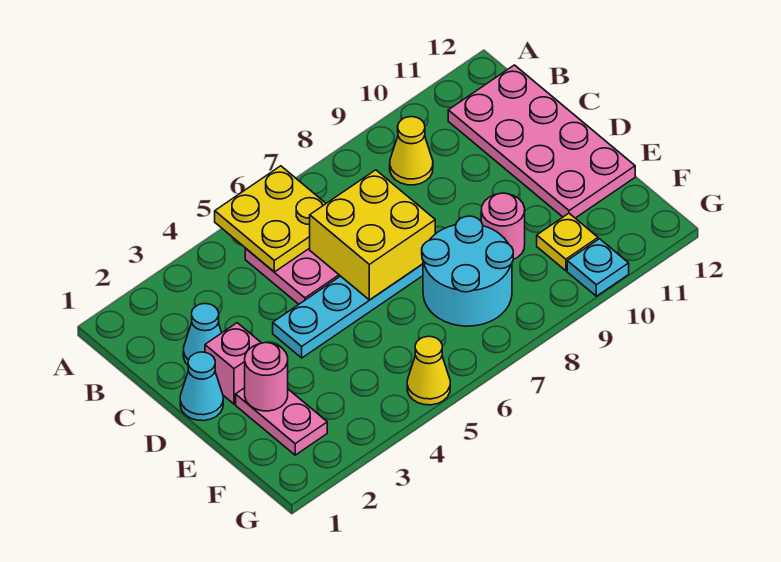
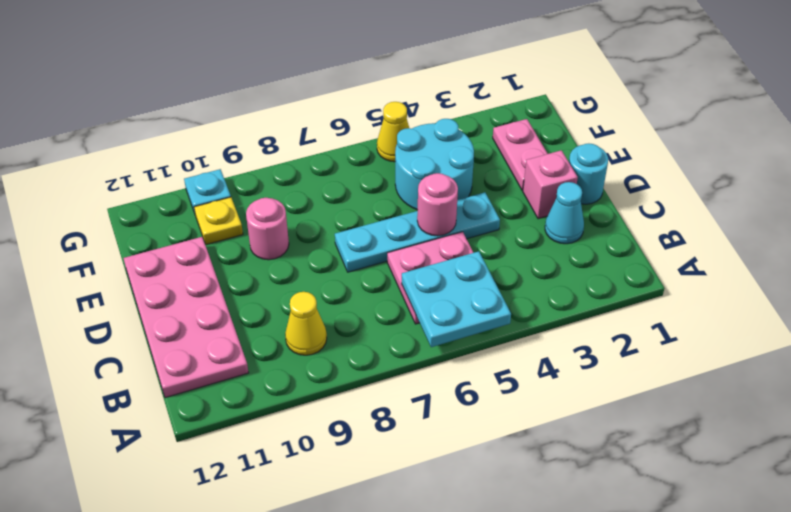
yellow plate A5:B6 level 2 -> cyan plate A5:B6 level 2
yellow brick C6:D7 level 2 -> none
cyan cone D1 level 1 -> cyan round brick D1 level 1
pink round brick E2 level 2 -> pink round brick D5 level 2
cyan round brick E7:F8 level 1 -> cyan round brick E4:F5 level 1

